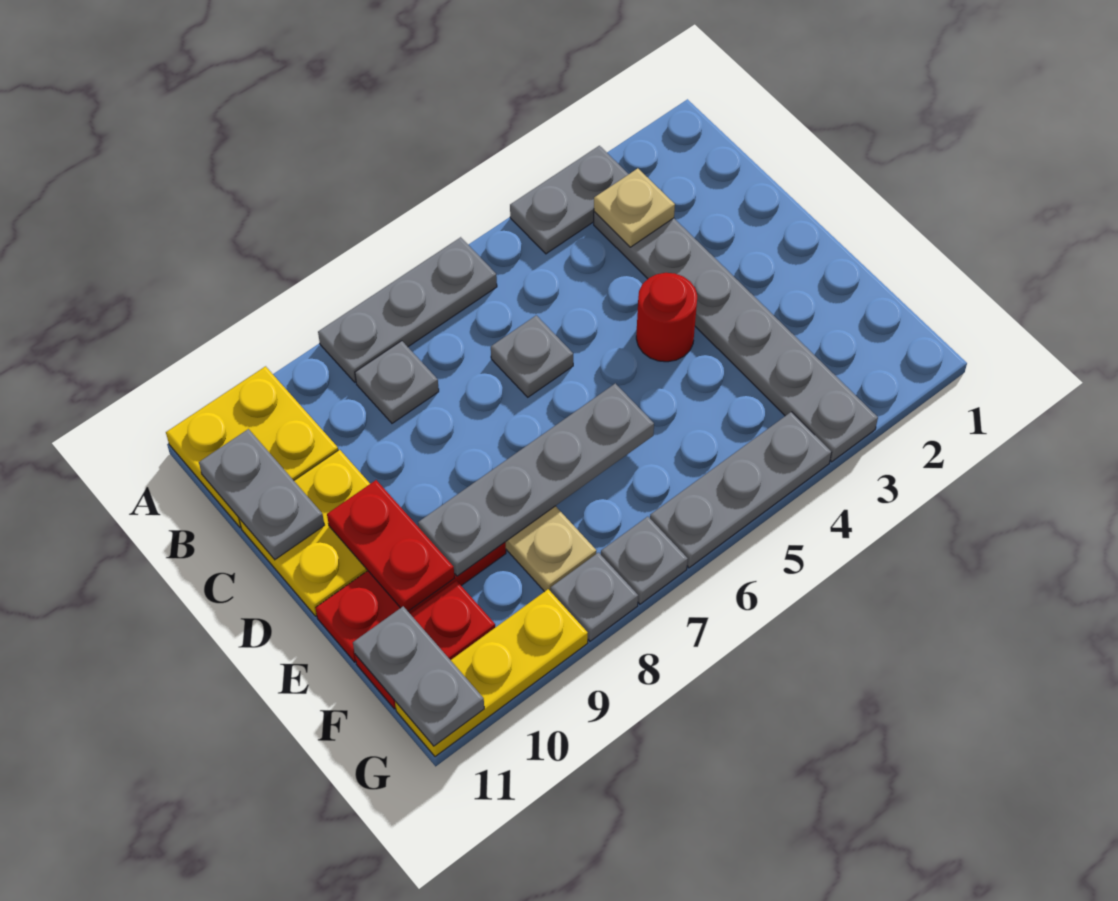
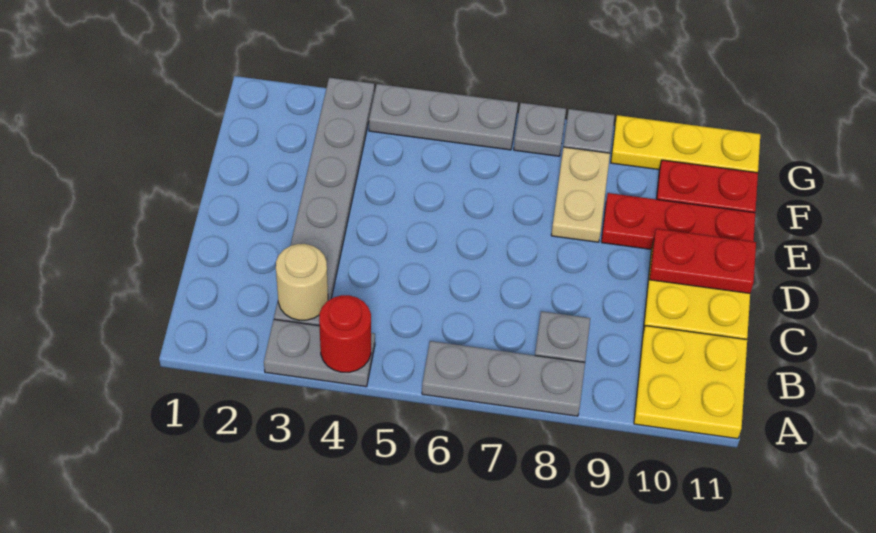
tan plate B3 level 2 -> tan round brick B3 level 2
grey plate B11:C11 level 2 -> none
grey plate C6 level 1 -> none
red round brick D4 level 1 -> red round brick A4 level 2
red plate D10:E10 level 2 -> red plate D10:D11 level 2
grey plate E6:E9 level 2 -> none
grey plate F11:G11 level 2 -> none

